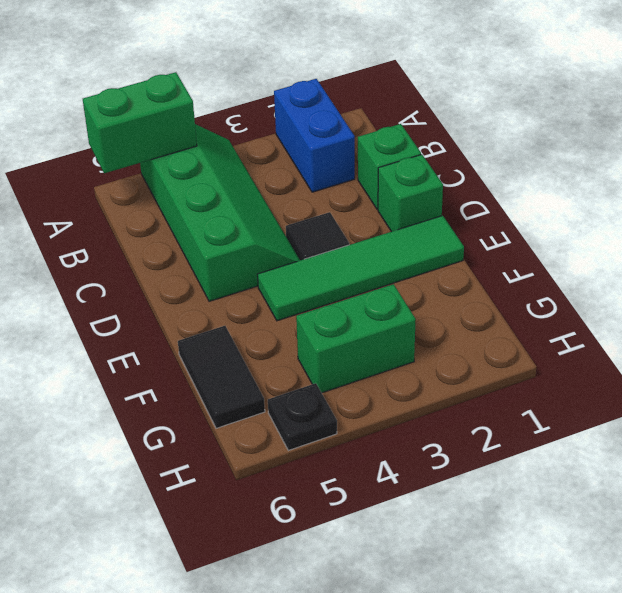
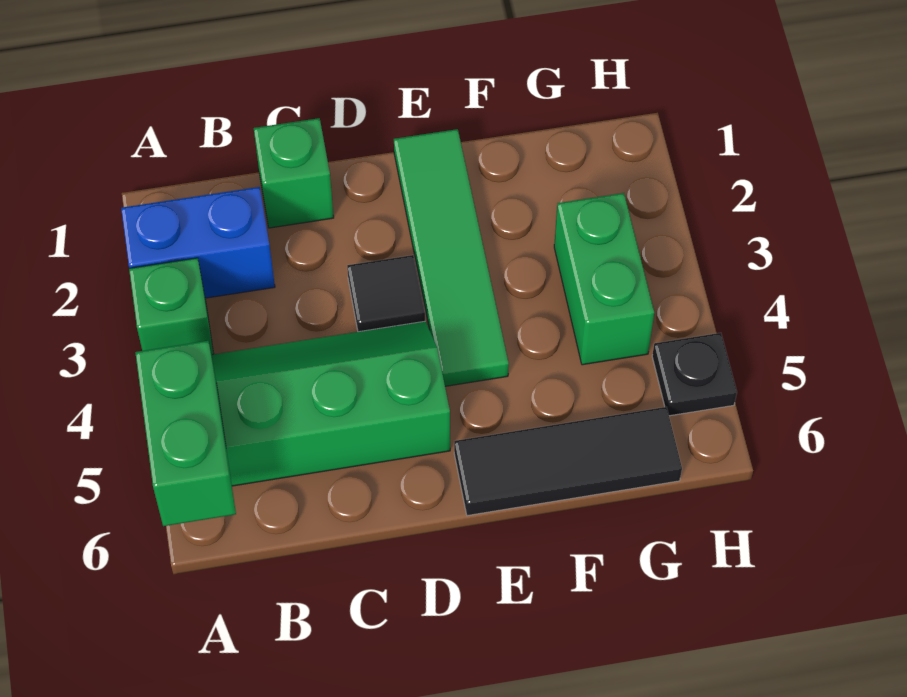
green brick D1 level 1 -> green brick A3 level 1
black tile F6:G6 level 1 -> black tile E6:G6 level 1

